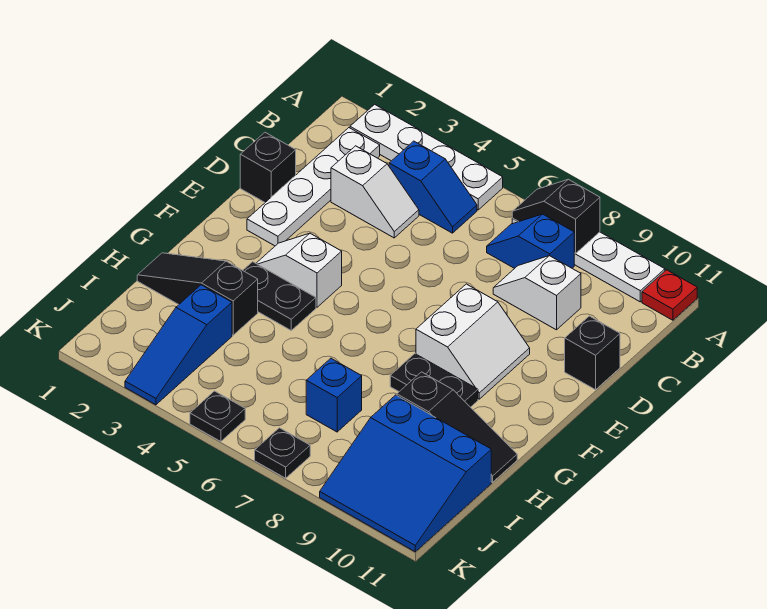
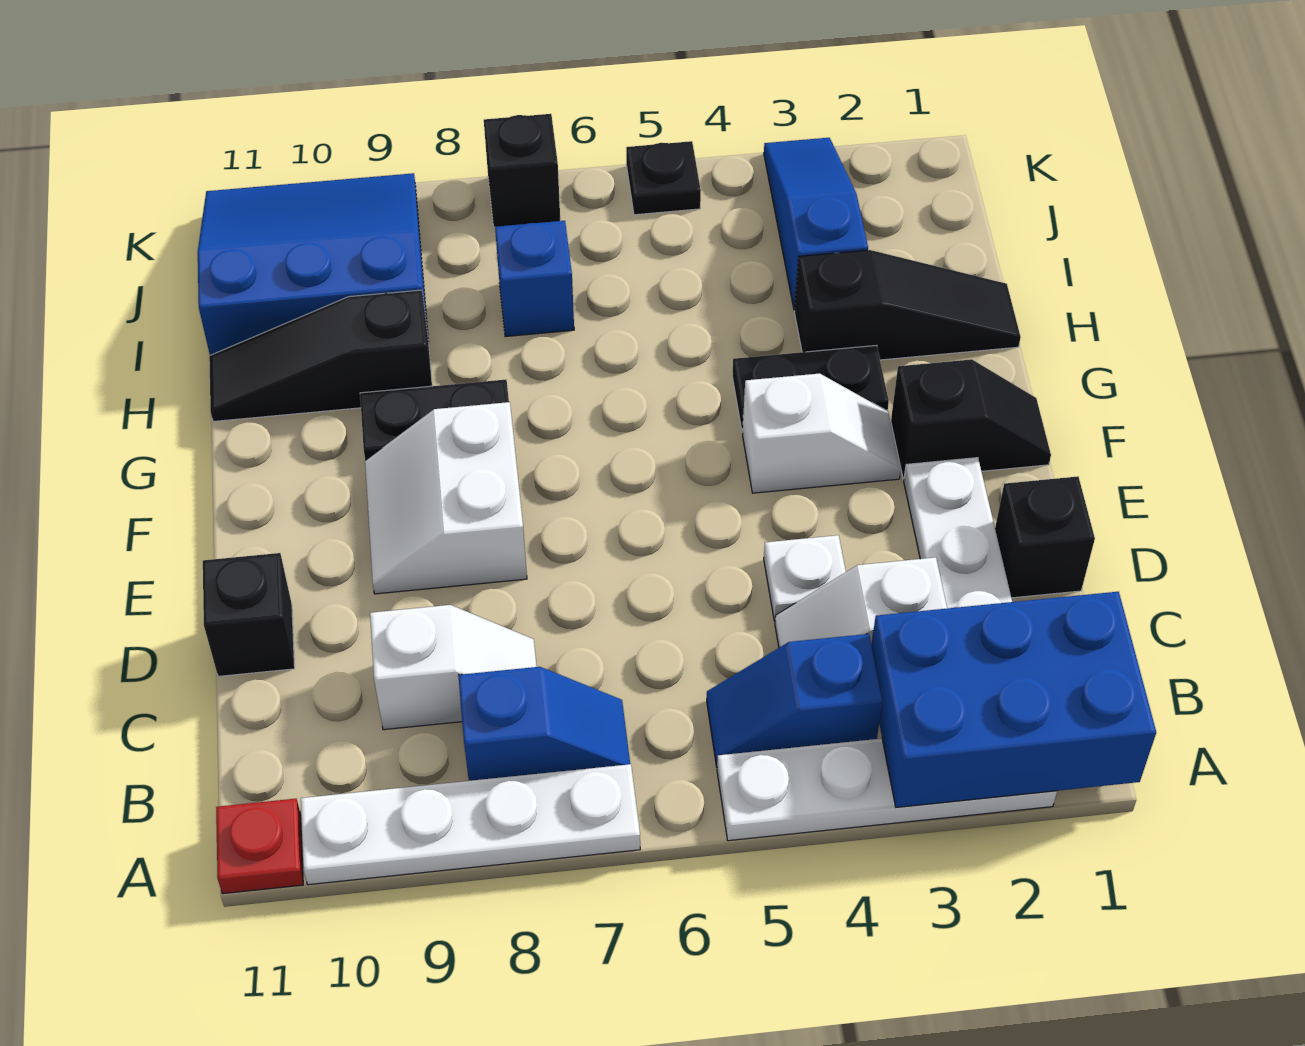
none -> blue brick A1:B3 level 2
black slope A7:A8 level 2 top 8 -> black slope F1:F2 level 1 top 2
none -> white plate D4 level 1
black plate K7 level 1 -> black brick K7 level 1

